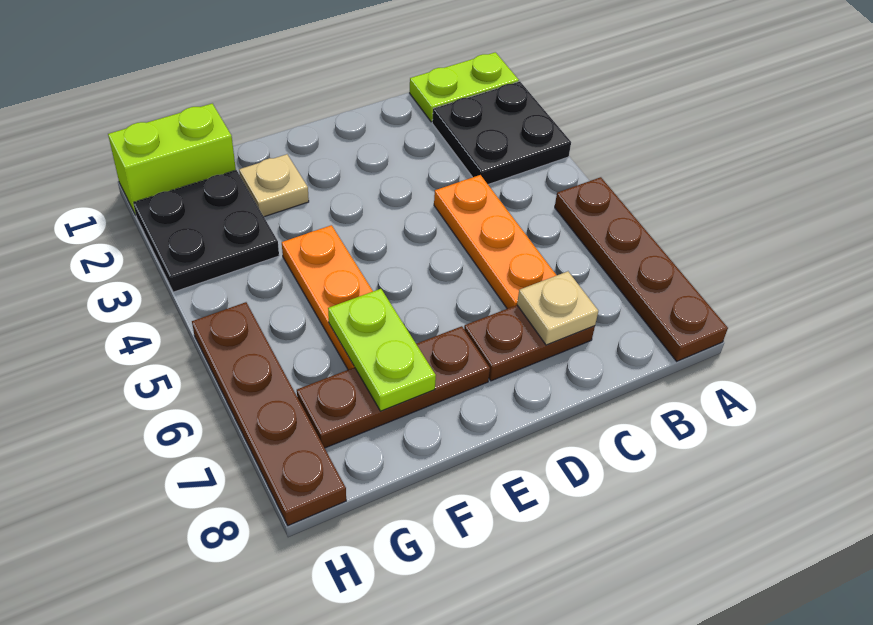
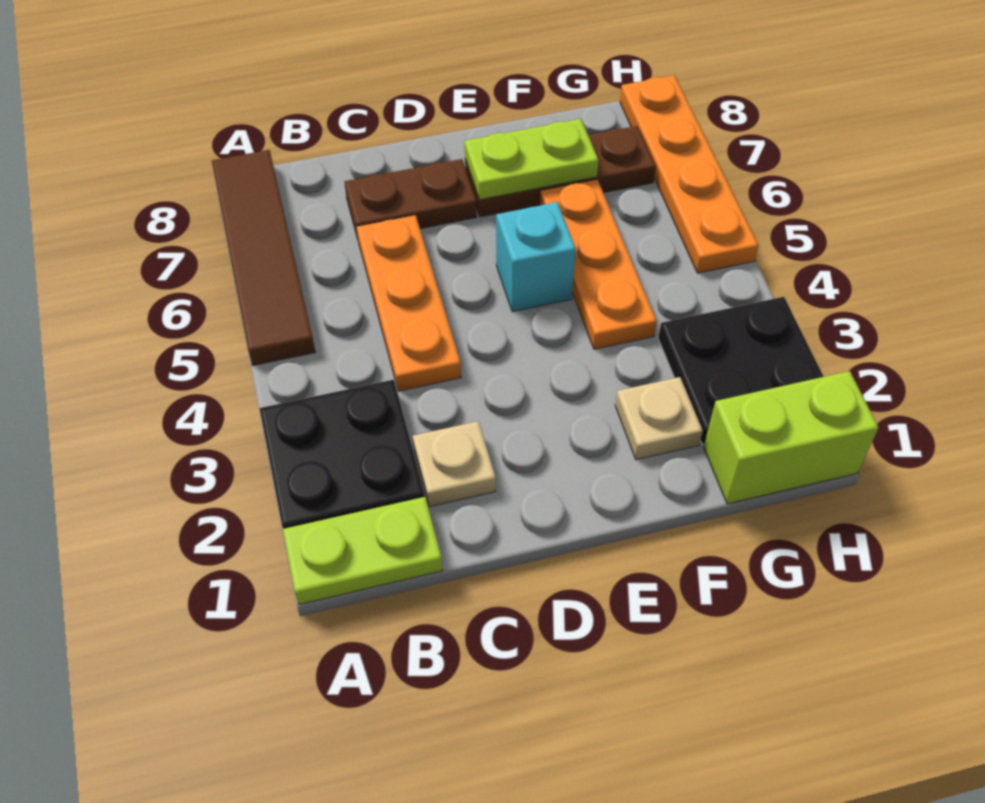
brown plate A5:A8 level 1 -> brown tile A5:A8 level 1
tan plate C7 level 2 -> tan plate C2 level 1
none -> cyan brick E5 level 1
lime plate F6:F7 level 2 -> lime plate E7:F7 level 2
brown plate H5:H8 level 1 -> orange plate H5:H8 level 1

